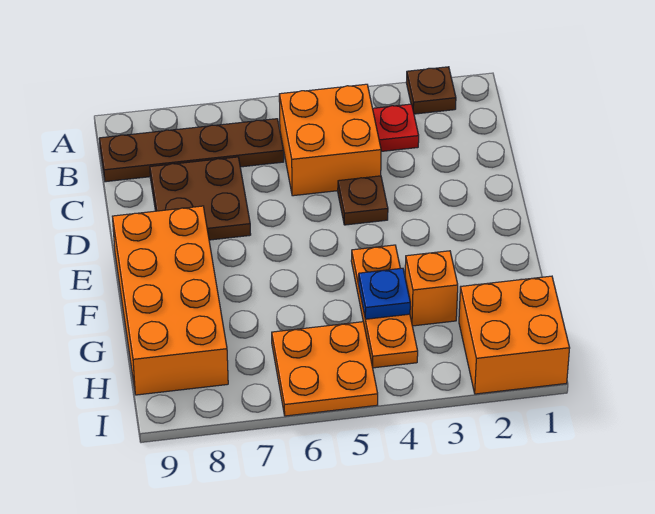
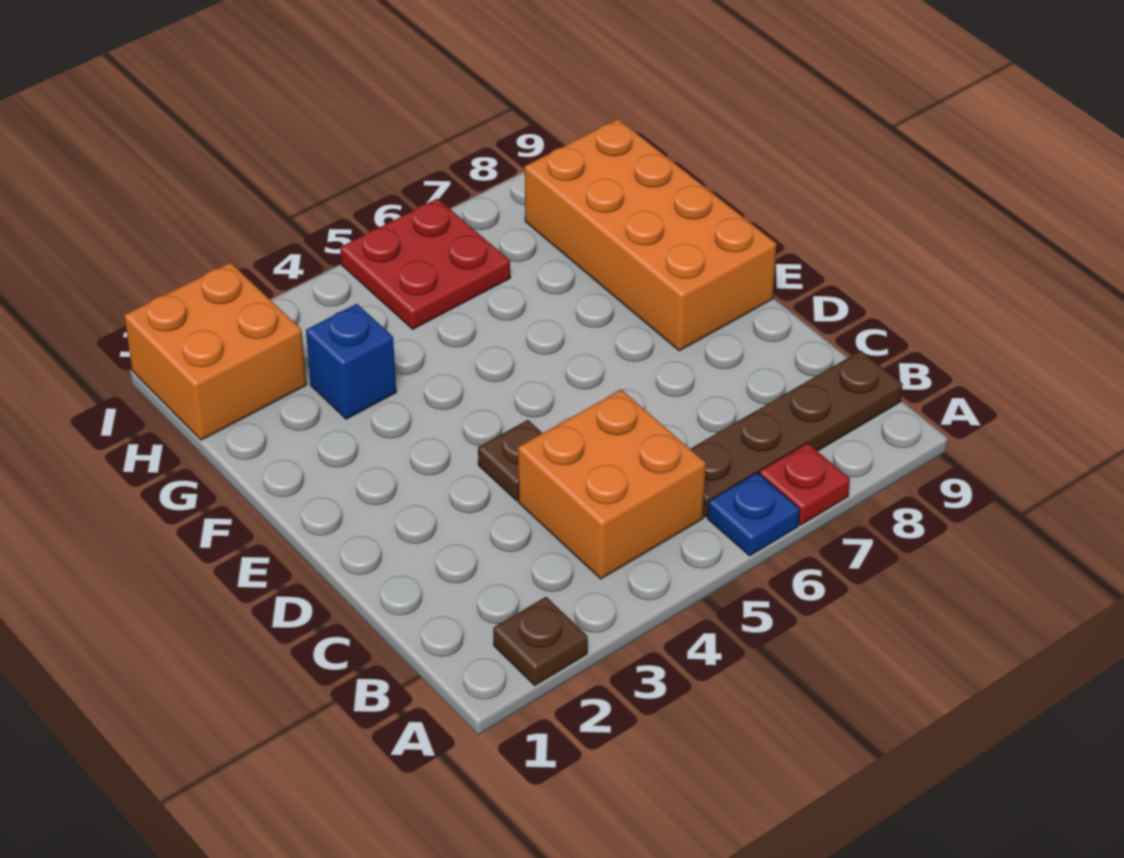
red plate B3 level 1 -> red plate A7 level 1
brown plate C7:D8 level 1 -> none
orange plate F4:H4 level 1 -> none
orange brick G3 level 1 -> blue brick G3 level 1
blue plate G4 level 2 -> blue plate A6 level 1
orange plate H5:I6 level 1 -> red plate H5:I6 level 1

